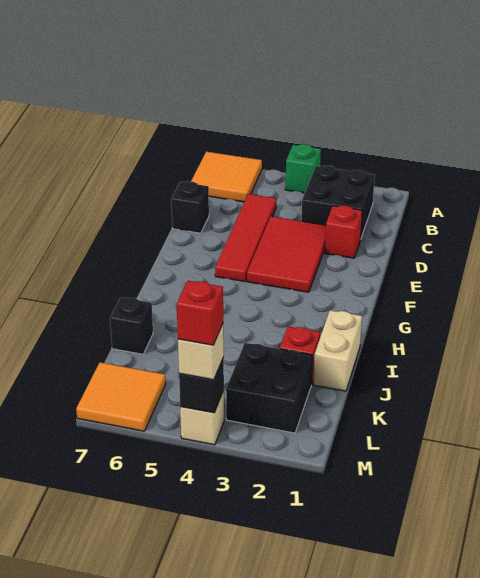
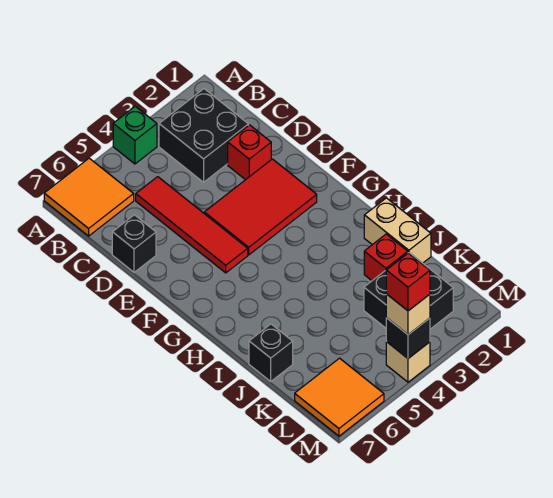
red tile D3:F4 level 1 -> red tile E2:F4 level 1

